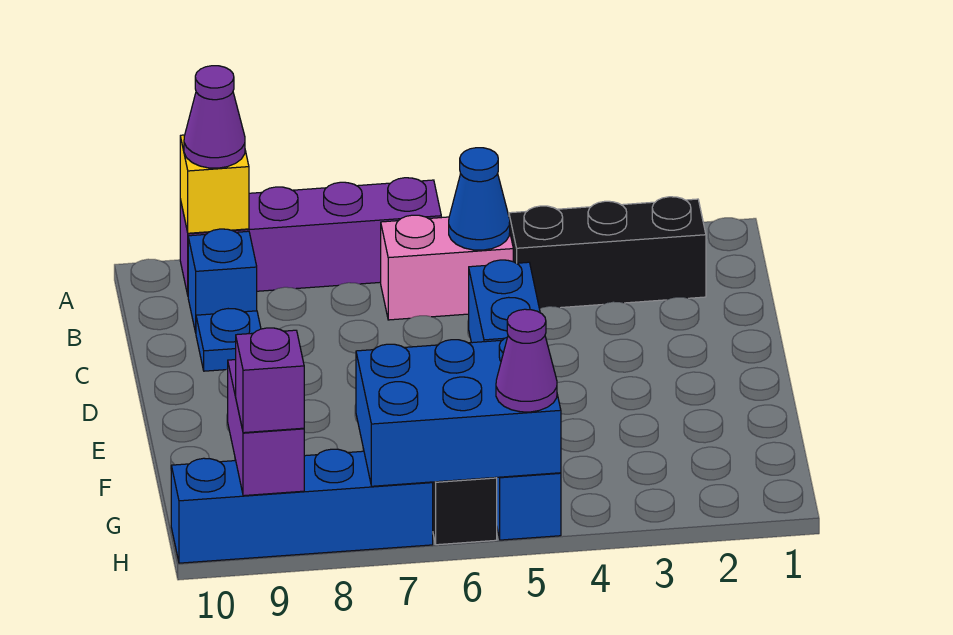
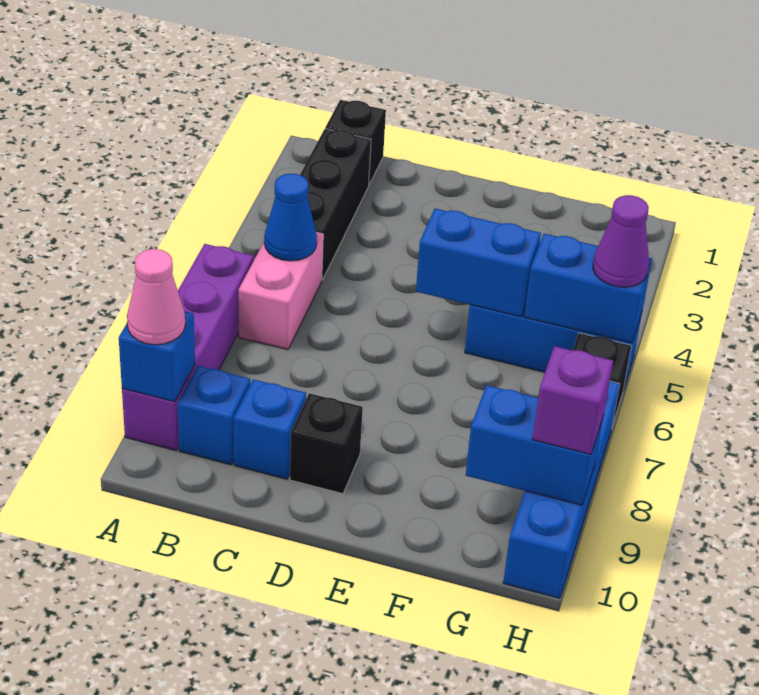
yellow brick A9 level 2 -> blue brick A9 level 2
purple cone A9 level 3 -> pink cone A9 level 3
none -> black brick B1 level 1
blue plate C9 level 1 -> blue brick C9 level 1
none -> black brick D9 level 1
blue brick G5:H7 level 2 -> blue brick G5:H5 level 2
purple brick G9:H9 level 2 -> blue brick G9:H9 level 2

